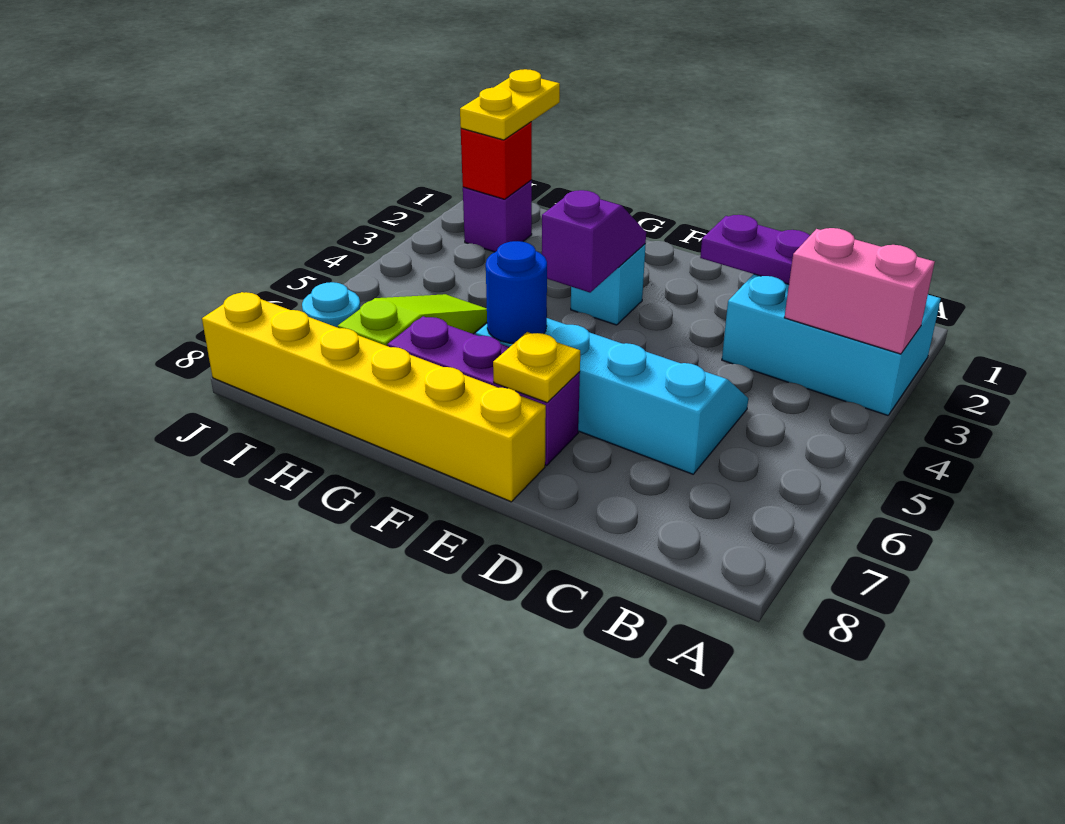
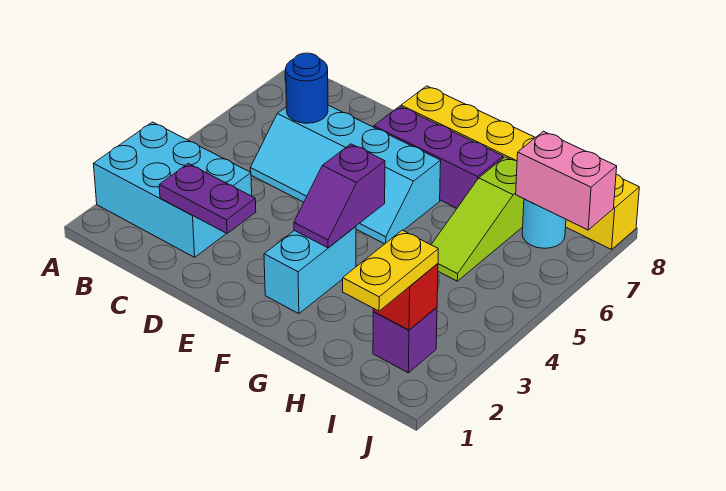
pink brick A3:B3 level 2 -> pink brick I7:J7 level 2
yellow plate E7 level 2 -> none
cyan brick F3 level 1 -> cyan brick F2:F3 level 1
blue round brick F6 level 2 -> blue round brick C6 level 2

